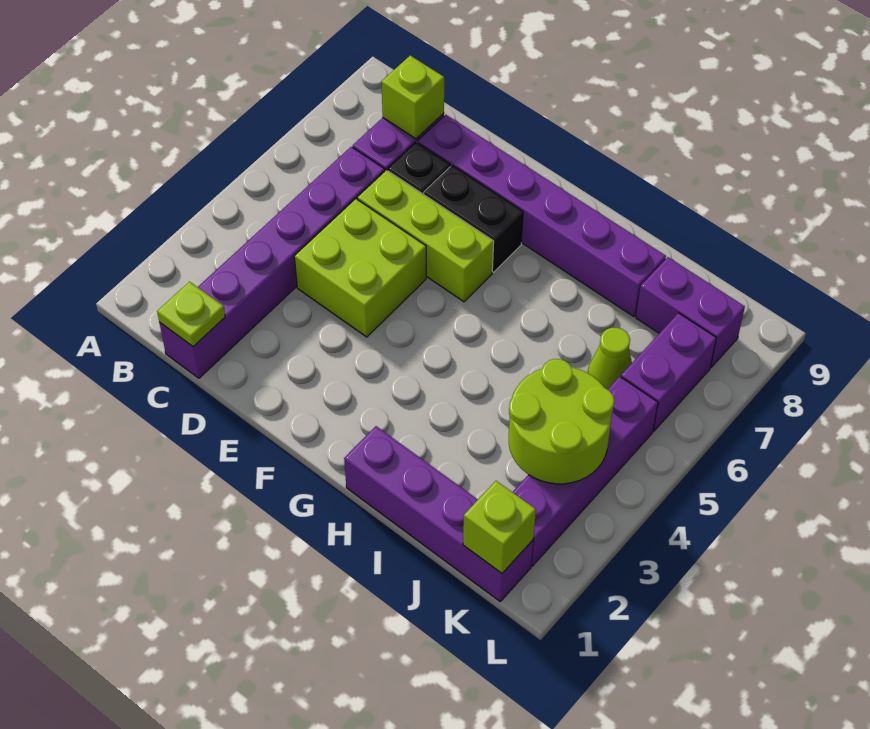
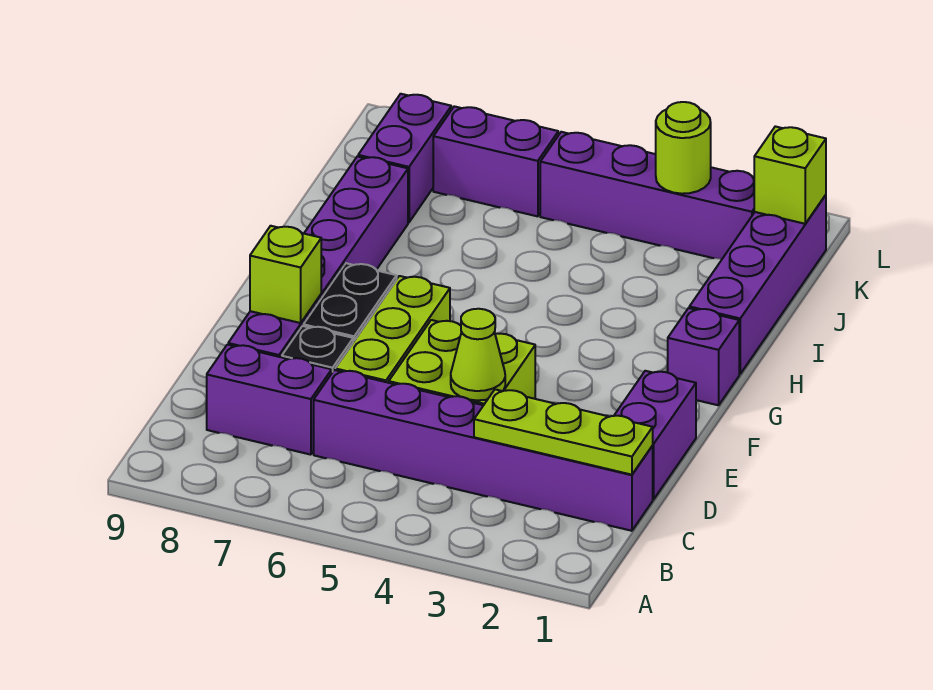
lime plate C1 level 2 -> lime plate C1:C3 level 2
lime brick C8 level 2 -> lime brick E8 level 2
none -> purple brick D1:E1 level 1
none -> purple brick G1 level 1
lime round brick J3:K4 level 2 -> lime round brick K3 level 2
lime cone J6 level 1 -> lime cone D4 level 2

